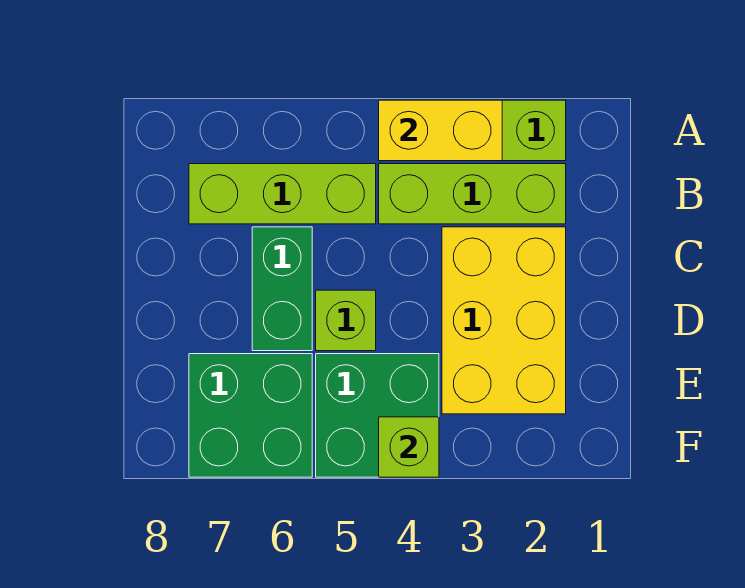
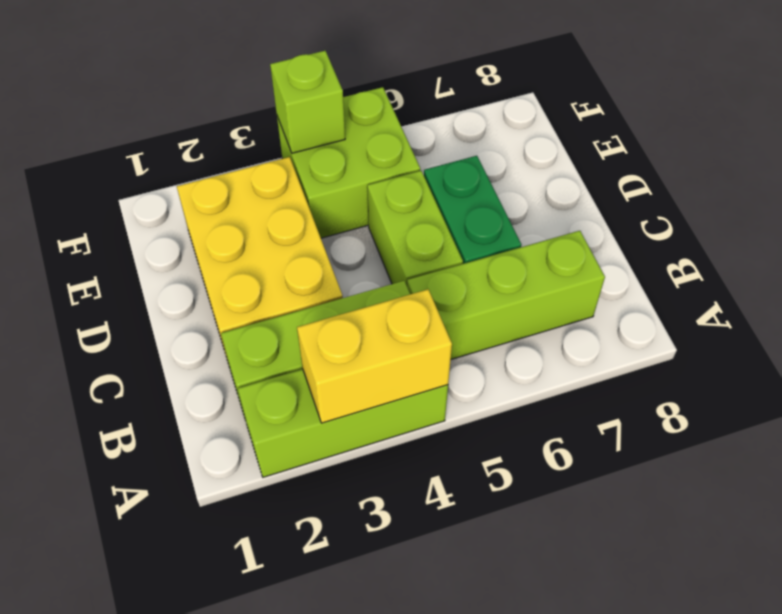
lime brick D5 level 1 -> lime brick C5:D5 level 1
green brick E4:F5 level 1 -> lime brick E4:F5 level 1
green brick E6:F7 level 1 -> none

